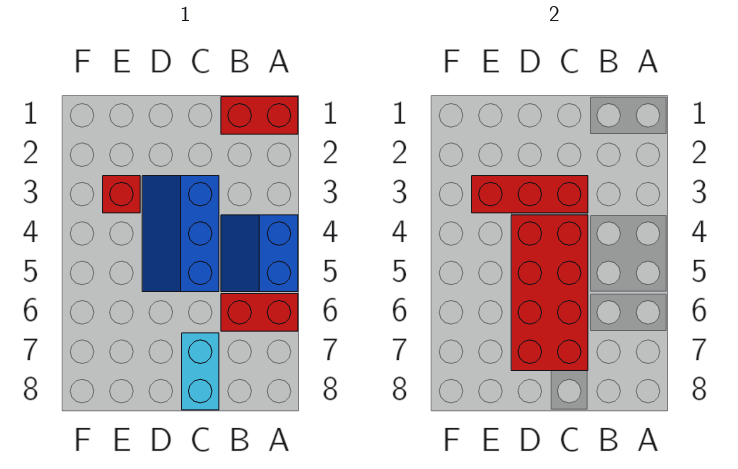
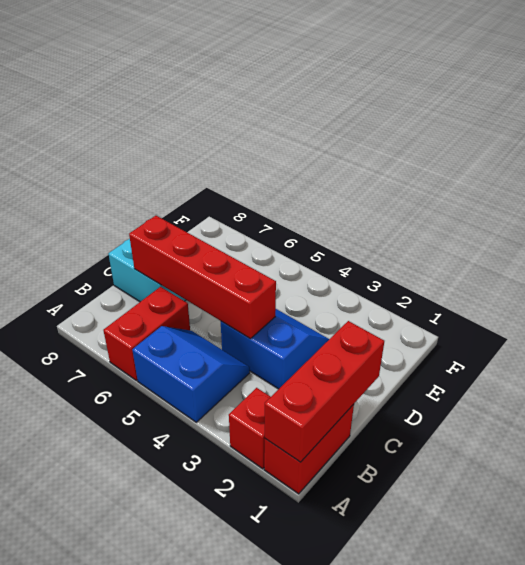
blue slope C3:D5 level 1 top C -> blue slope C3:D4 level 1 top C
red brick C3:E3 level 2 -> red brick A1:C1 level 2
red brick C4:D7 level 2 -> red brick C4:C7 level 2
red brick E3 level 1 -> red brick A2 level 1

